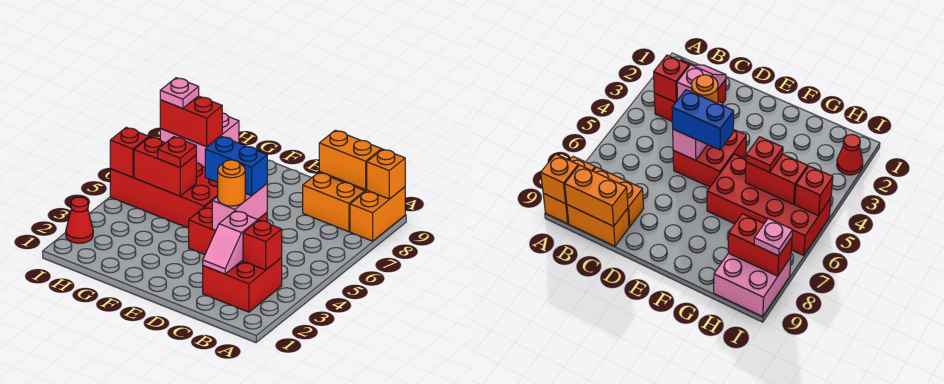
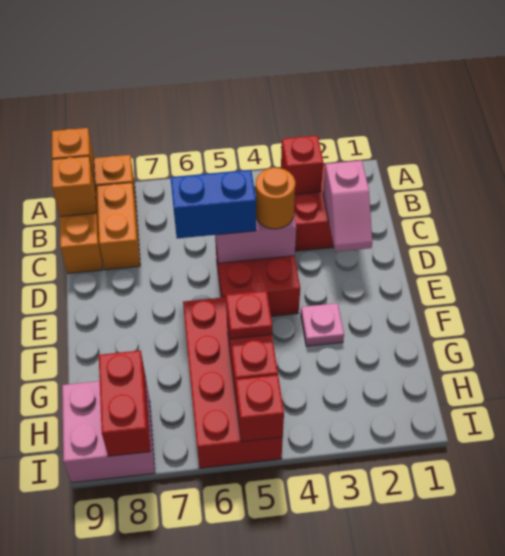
orange brick B9:C9 level 2 -> orange brick B9 level 2
pink slope C2:C3 level 2 top 3 -> pink slope C2:D2 level 2 top C
blue brick D5:E5 level 3 -> blue brick D5:D6 level 3
red cone I2 level 1 -> none
pink plate I8 level 3 -> pink plate F3 level 1

